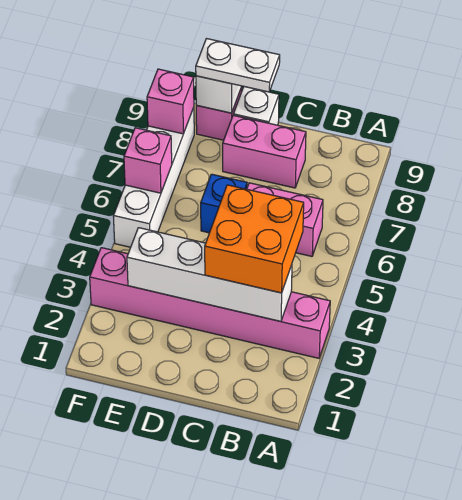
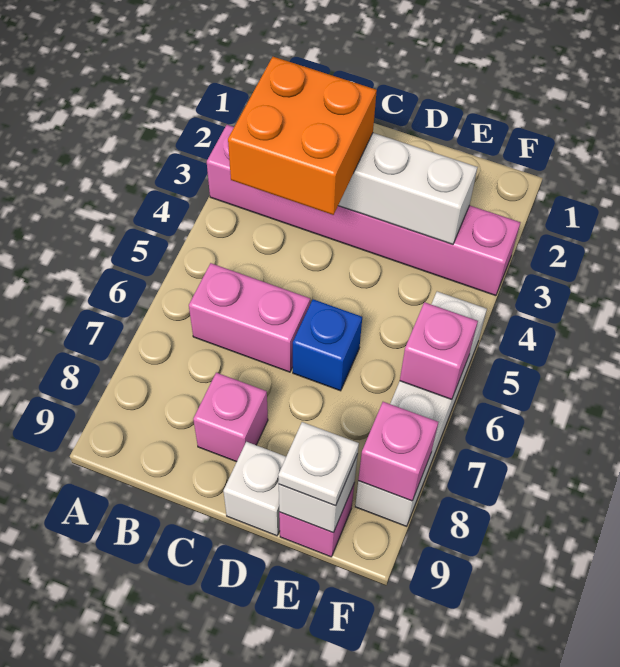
pink brick C8:D8 level 1 -> pink brick C8 level 1
white plate D9:E9 level 3 -> white plate E9 level 3

